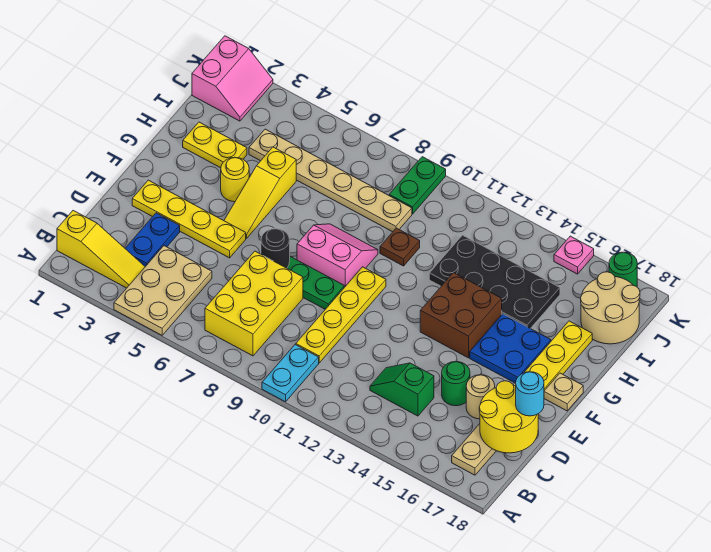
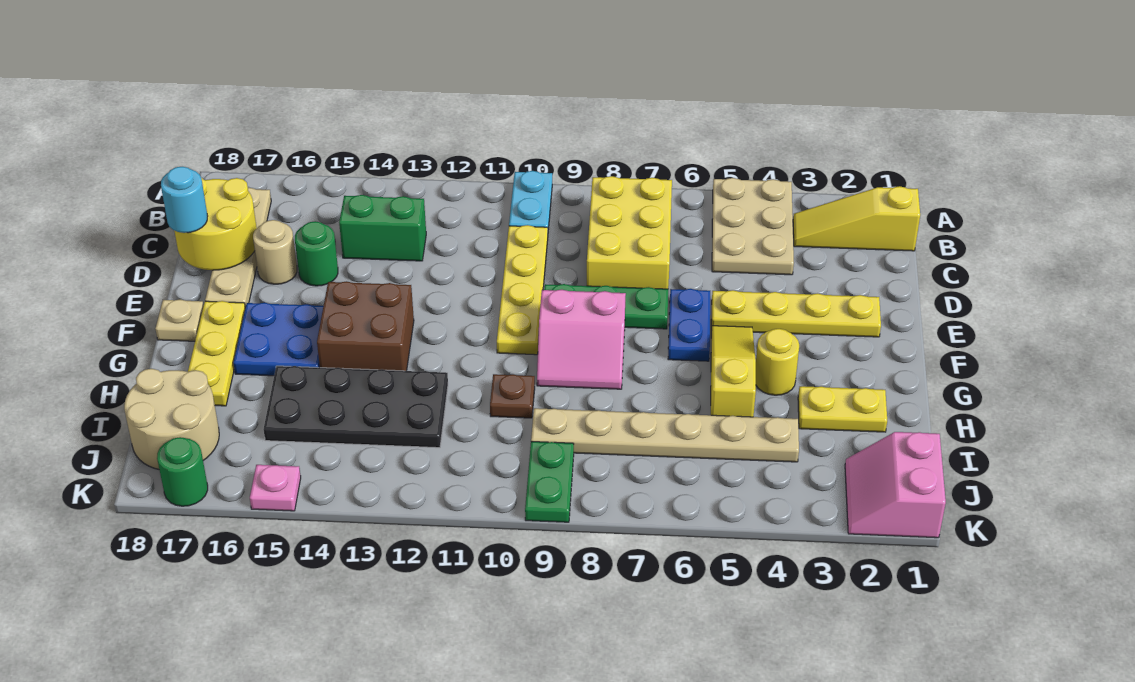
blue plate C3:D3 level 1 -> blue plate E6:F6 level 1
green slope C13:C14 level 1 top 14 -> green brick C13:C14 level 1
black round brick E7 level 2 -> none

